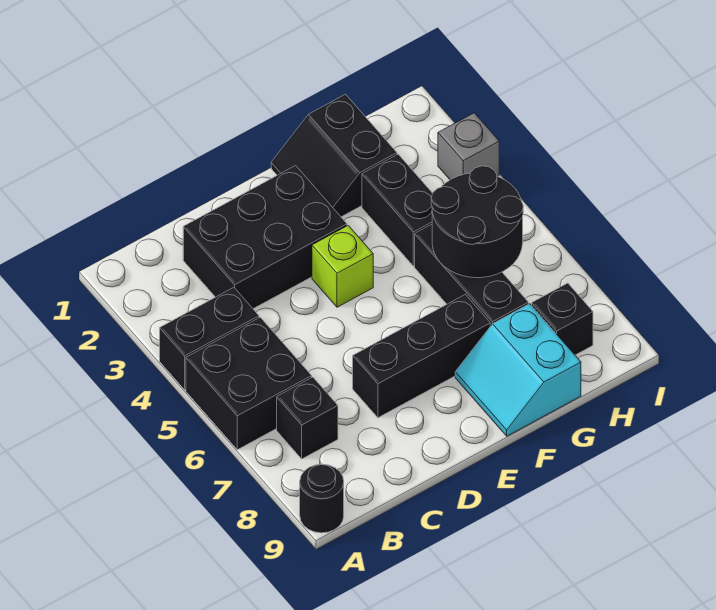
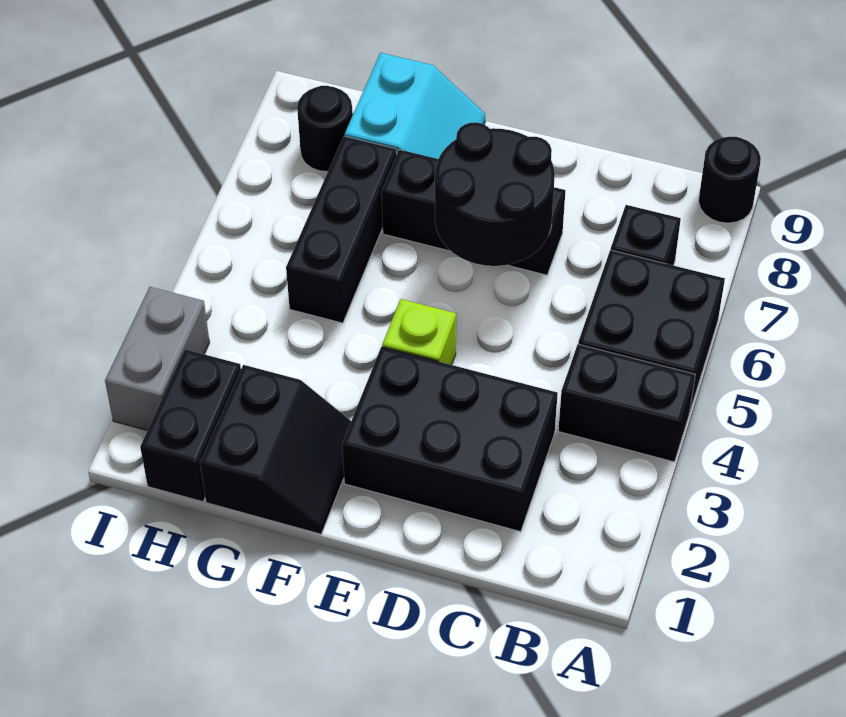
black brick G3:G4 level 1 -> black brick H1:H2 level 1
black round brick G5:H6 level 2 -> black round brick D6:E7 level 2
black brick H8 level 1 -> black round brick H8 level 1
grey brick I3 level 1 -> grey brick I2:I3 level 1

